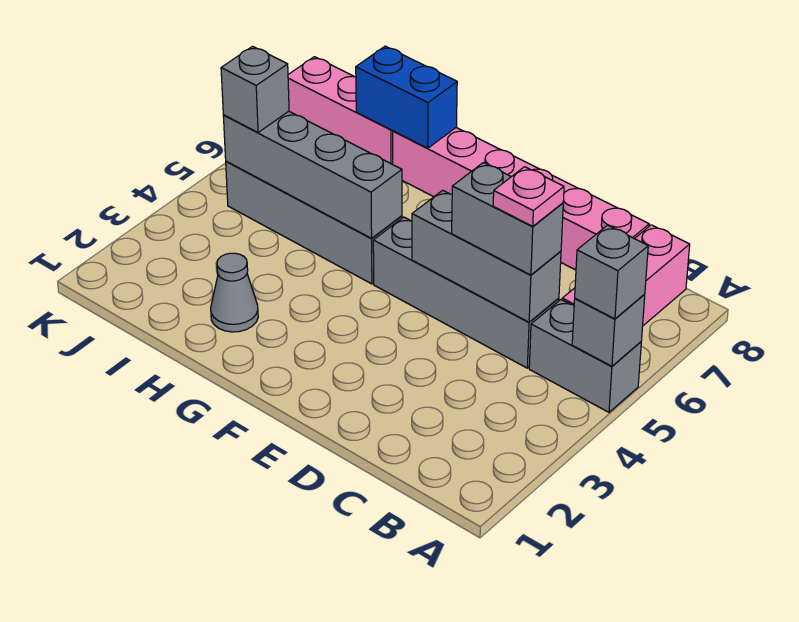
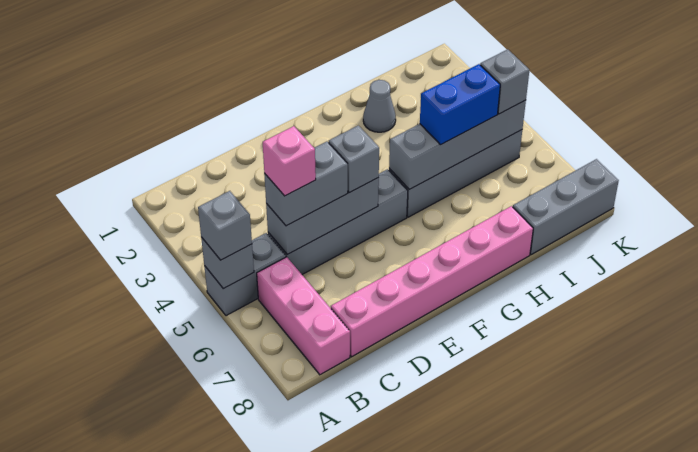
pink plate C5 level 4 -> pink brick C5 level 4
none -> grey brick E5 level 3
blue brick H8:I8 level 2 -> blue brick H5:I5 level 3
pink brick I8:K8 level 1 -> grey brick I8:K8 level 1

